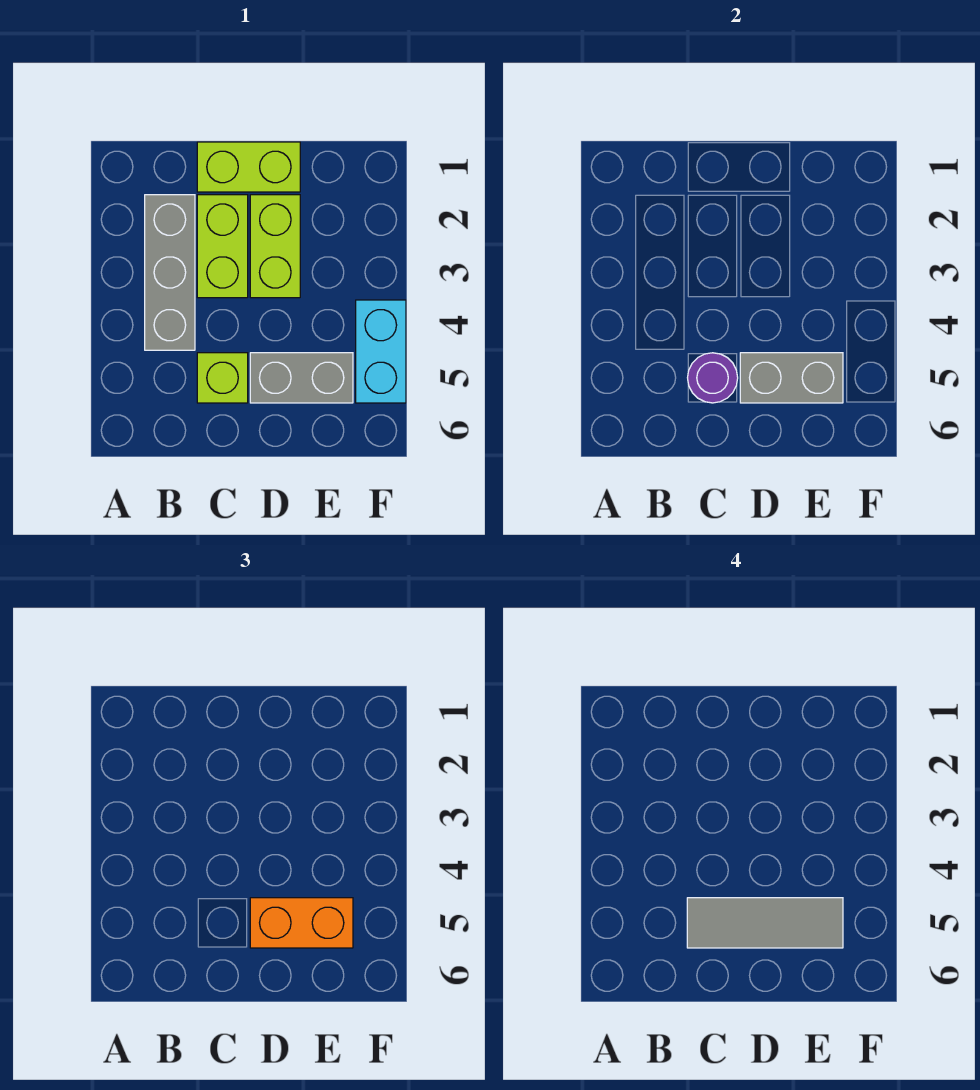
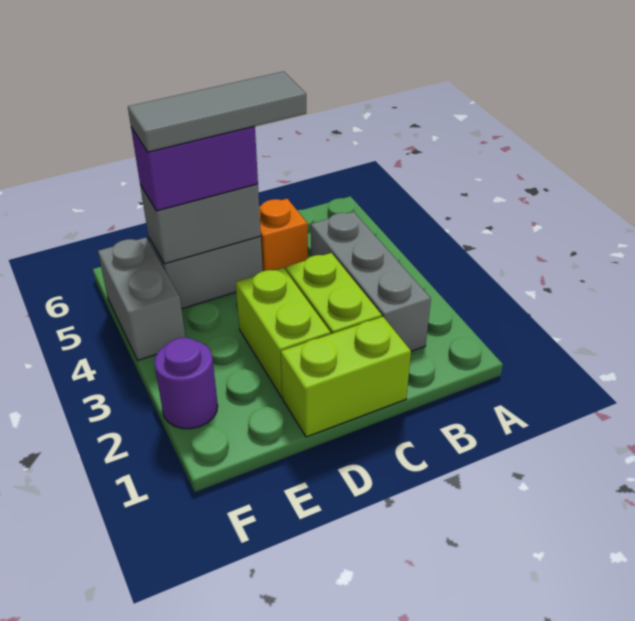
lime brick C5 level 1 -> orange brick C5 level 1
purple round brick C5 level 2 -> purple round brick F2 level 1
orange brick D5:E5 level 3 -> purple brick D5:E5 level 3
cyan brick F4:F5 level 1 -> grey brick F4:F5 level 1

